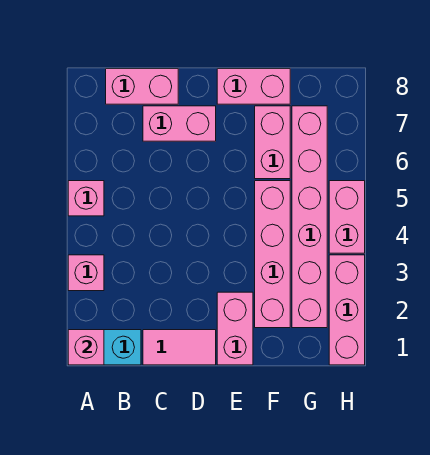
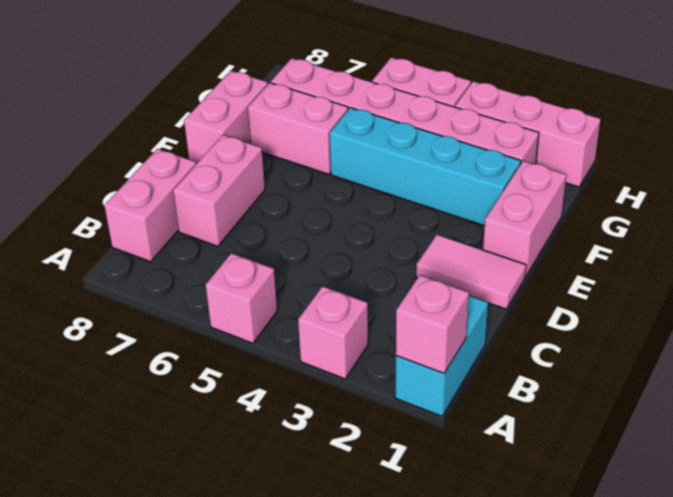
pink tile C1:D1 level 1 -> pink tile D1:D2 level 1
pink brick E1:E2 level 1 -> pink brick E1:F1 level 1
pink brick F2:F5 level 1 -> cyan brick F2:F5 level 1

